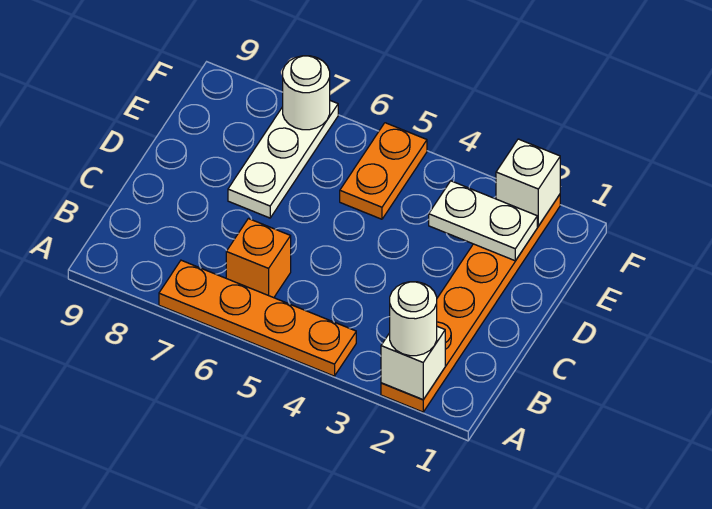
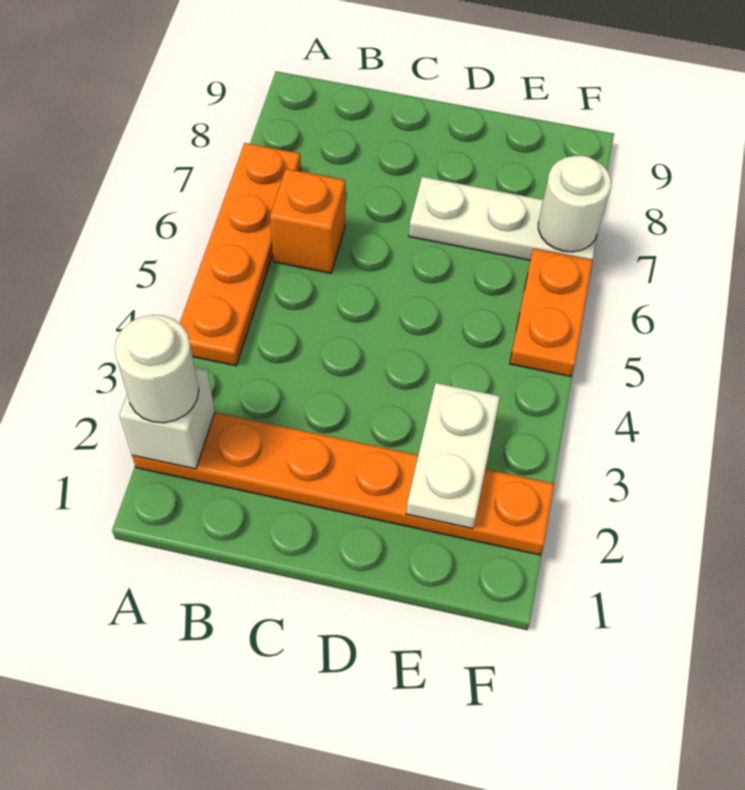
orange plate E5:F5 level 1 -> orange plate F5:F6 level 1
white brick F2 level 2 -> none

